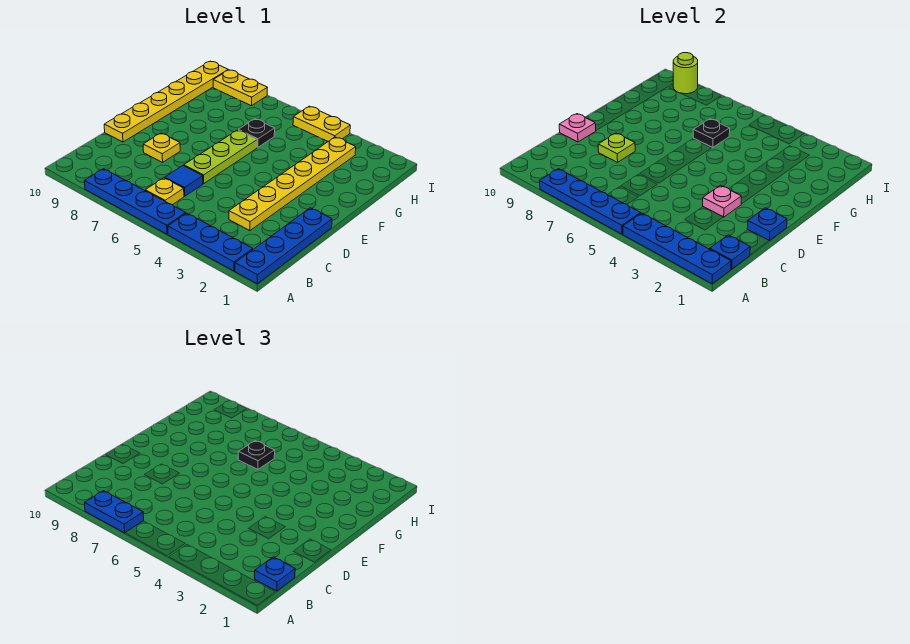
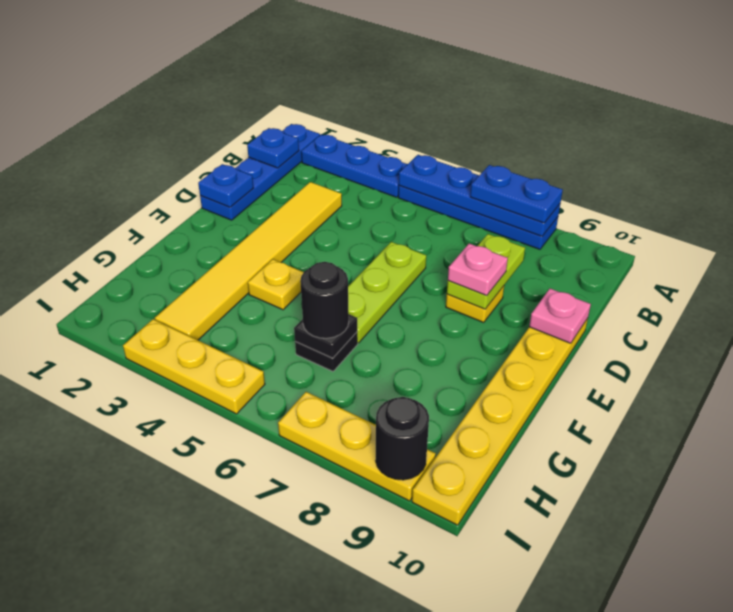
blue plate A1:A4 level 2 -> none
blue plate B1 level 3 -> none
yellow plate B6 level 1 -> yellow plate F4 level 1
yellow plate C3:H3 level 1 -> yellow tile C3:H3 level 1
blue tile C6 level 1 -> none
pink plate D3 level 2 -> pink plate D8 level 3
lime plate D8 level 2 -> lime plate C8:D8 level 2
black plate G6 level 3 -> black round brick G6 level 3
yellow plate I4:I5 level 1 -> yellow plate I3:I5 level 1
yellow plate I8:I9 level 1 -> yellow plate I7:I9 level 1
lime round brick I9 level 2 -> black round brick I9 level 2

